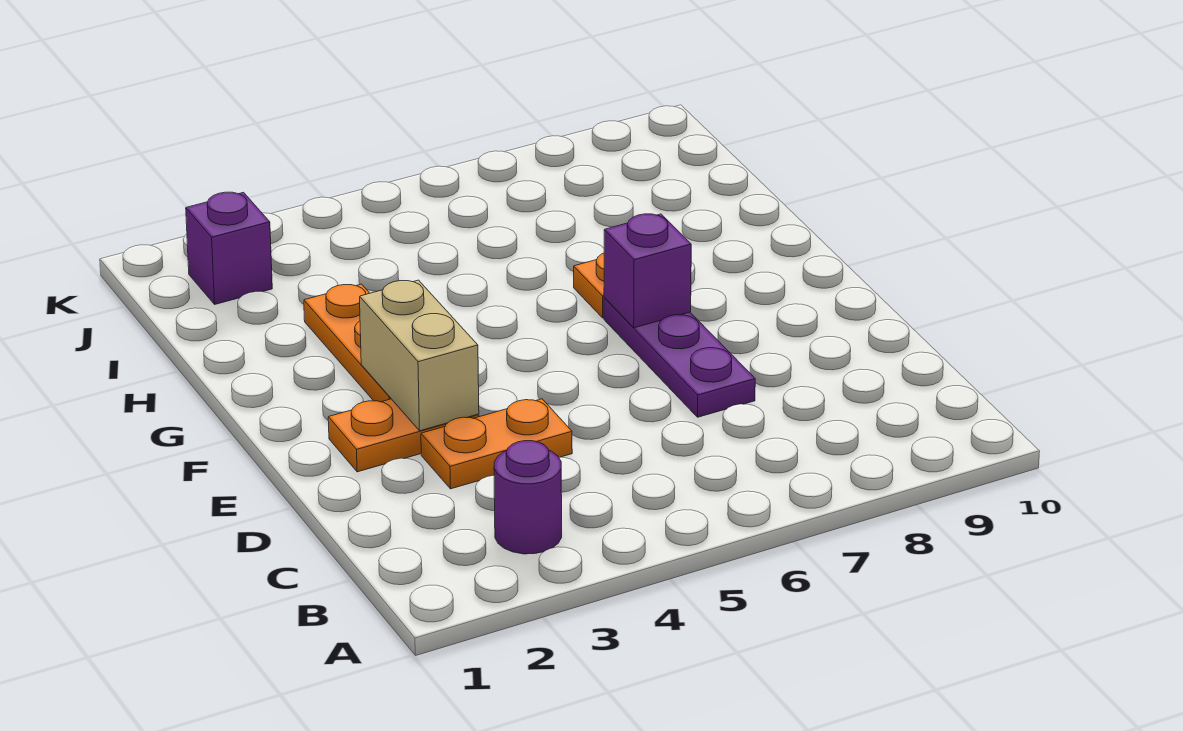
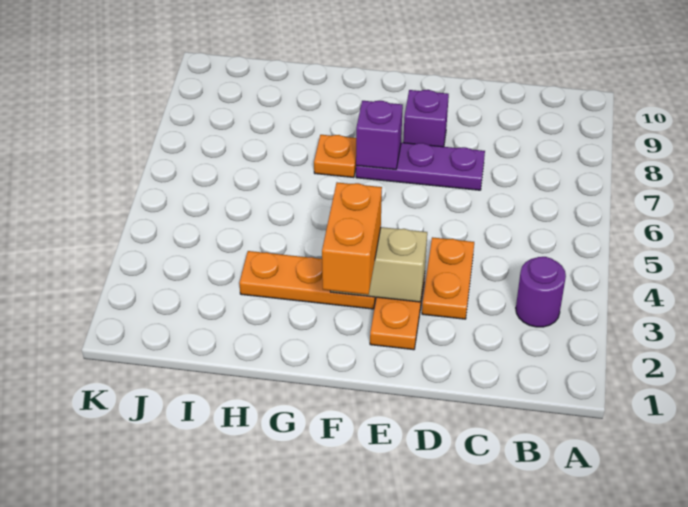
none -> orange brick F2:F3 level 3
purple brick J2 level 1 -> purple brick E8 level 1

